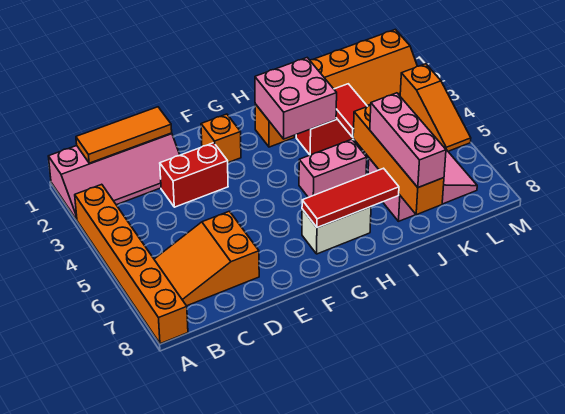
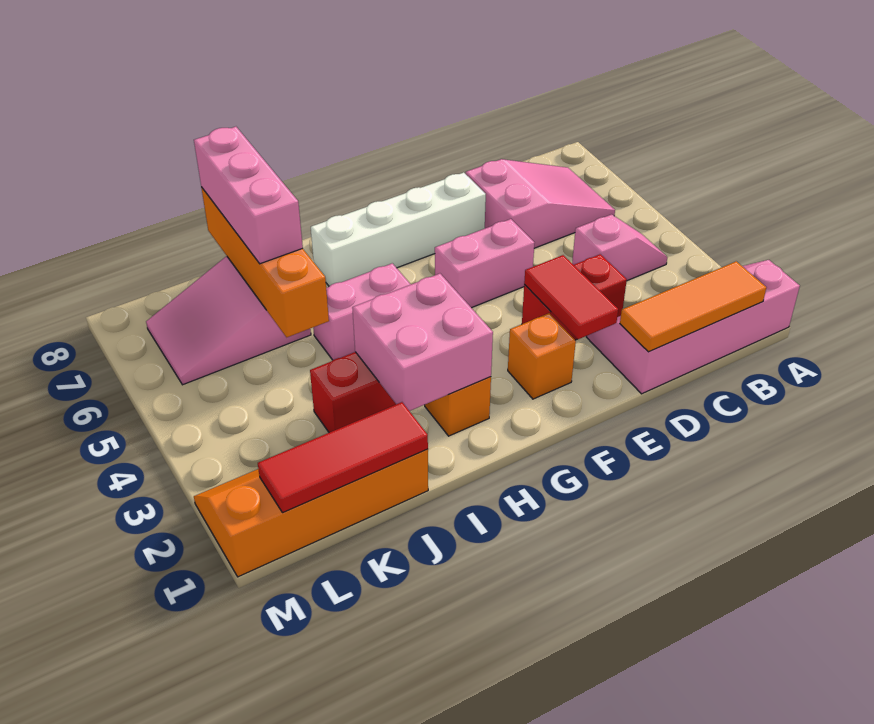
orange brick A3:A8 level 1 -> none
none -> pink slope B4:C4 level 1 top C
orange slope B6:D7 level 1 top D -> pink slope B6:D7 level 1 top D
none -> pink brick E5:F5 level 1
white brick G7:H7 level 1 -> white brick E7:H7 level 1
red tile G7:I7 level 2 -> red tile J1:L1 level 2
red tile J3:J4 level 2 -> red tile E2:E3 level 2
orange slope M3:M5 level 1 top 3 -> none

